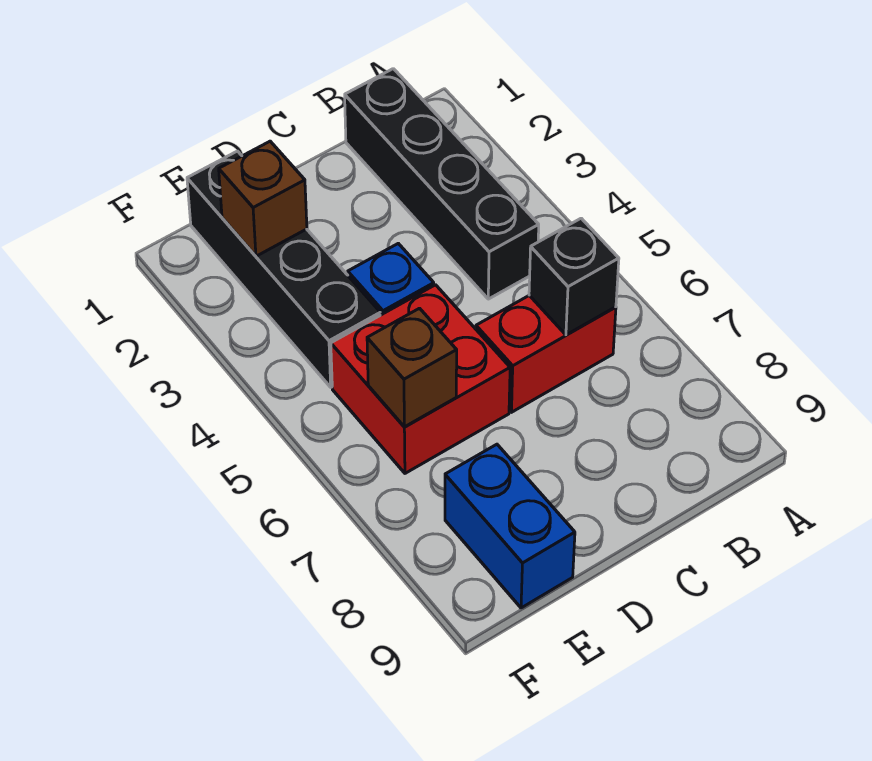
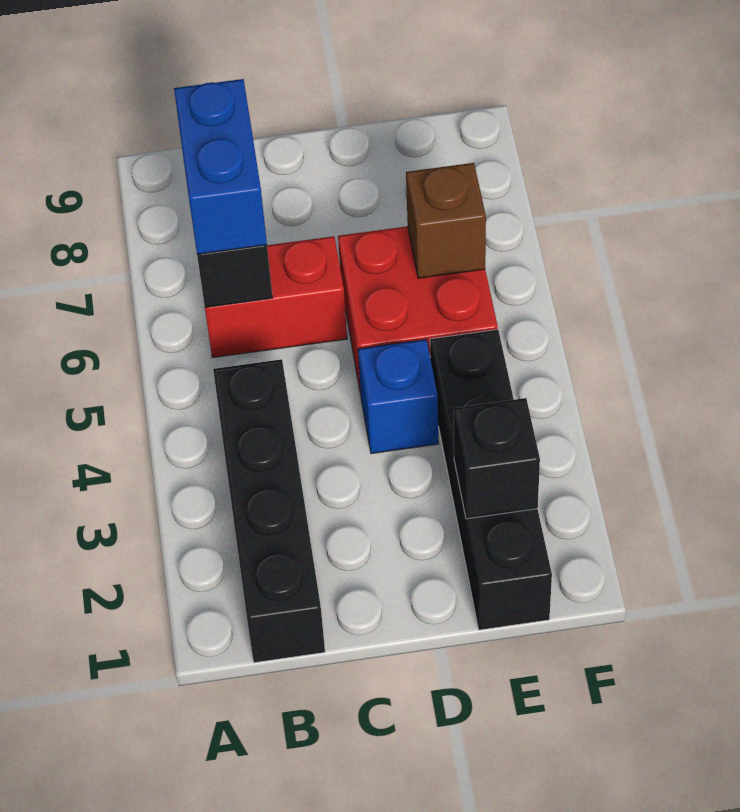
brown brick E2 level 2 -> black brick E2 level 2
blue brick E8:E9 level 1 -> blue brick B6:B7 level 3

